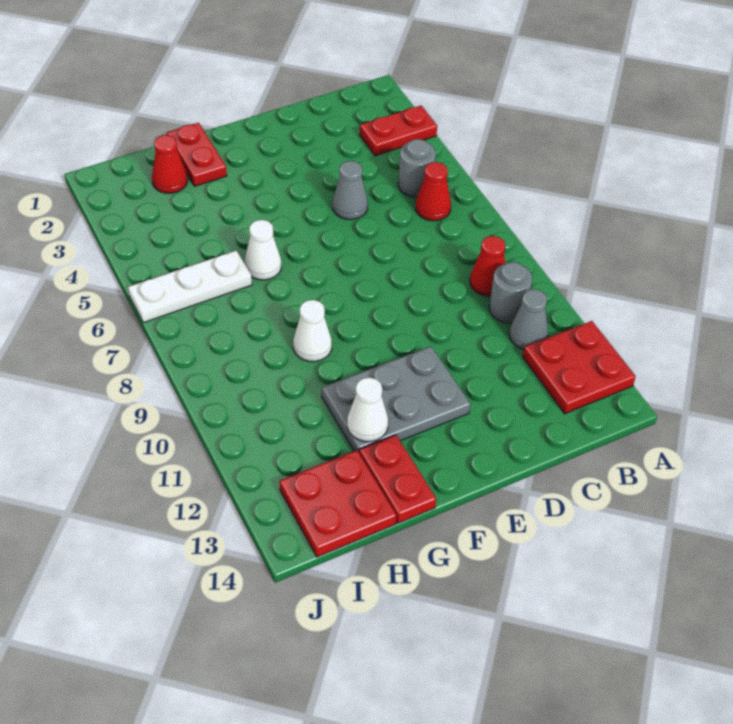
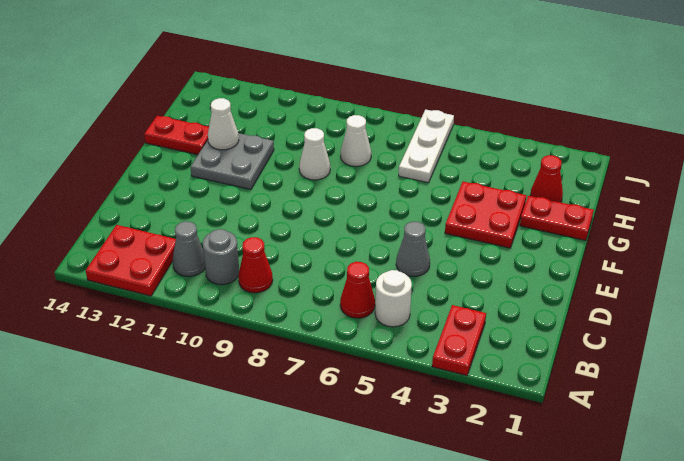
grey round brick B5 level 1 -> white round brick B5 level 1
grey plate E11:G12 level 1 -> grey plate F11:G12 level 1
white cone G6 level 1 -> white cone H8 level 1
red plate H13:I14 level 1 -> red plate F3:G4 level 1

